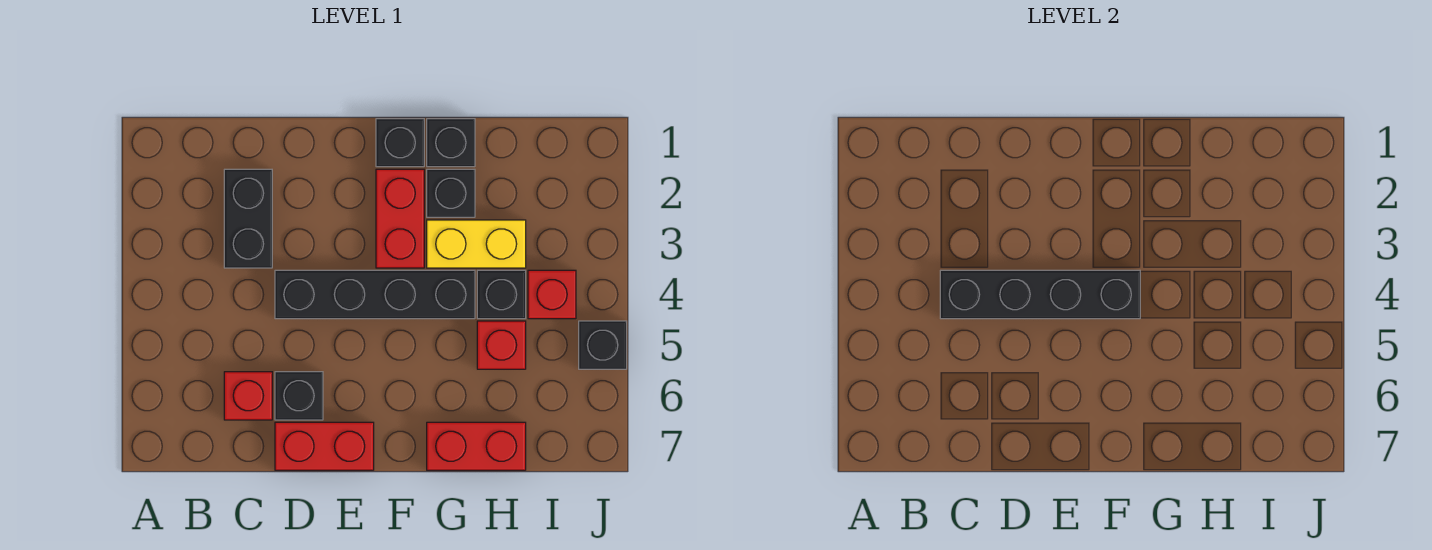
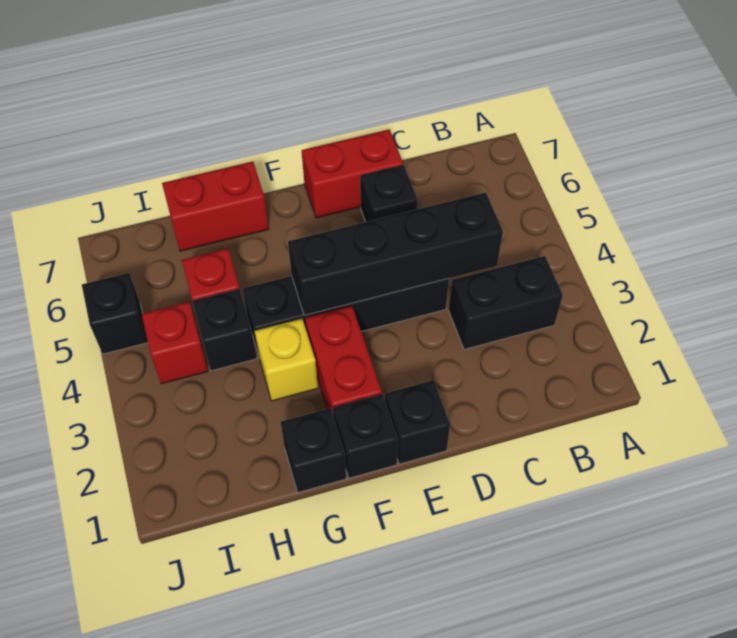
black brick C2:C3 level 1 -> black brick B3:C3 level 1
red brick C6 level 1 -> none
black brick G2 level 1 -> black brick E1 level 1
yellow brick G3:H3 level 1 -> yellow brick G3 level 1

